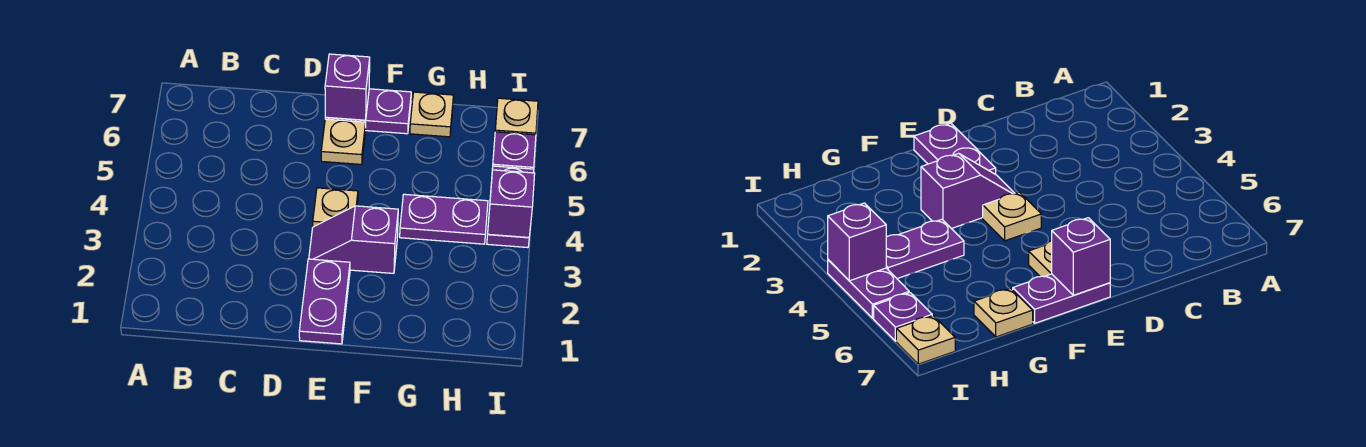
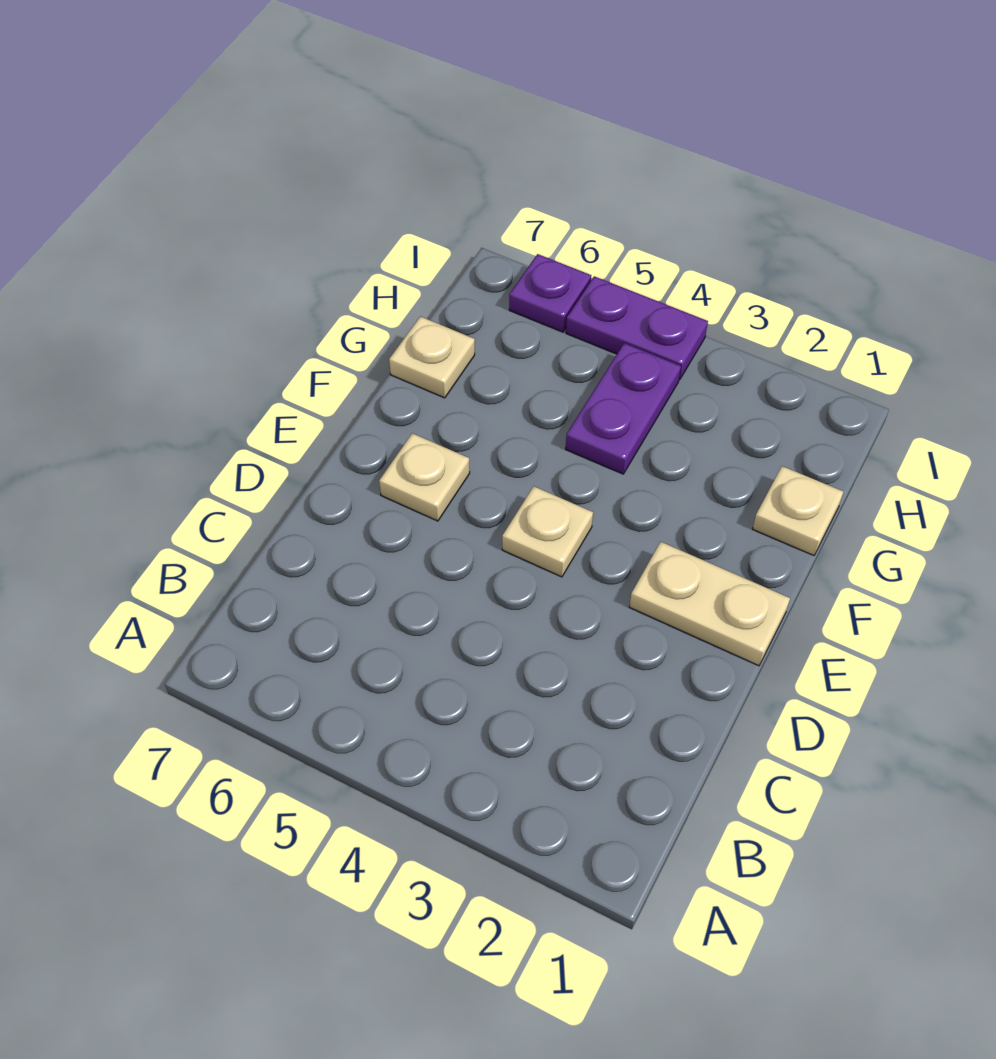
purple plate E1:E2 level 1 -> tan plate E1:E2 level 1
purple slope E3:F3 level 1 top F -> none
purple plate E7:F7 level 1 -> none
purple brick E7 level 2 -> none
purple brick I4 level 2 -> none
tan plate I7 level 1 -> tan plate G1 level 1

